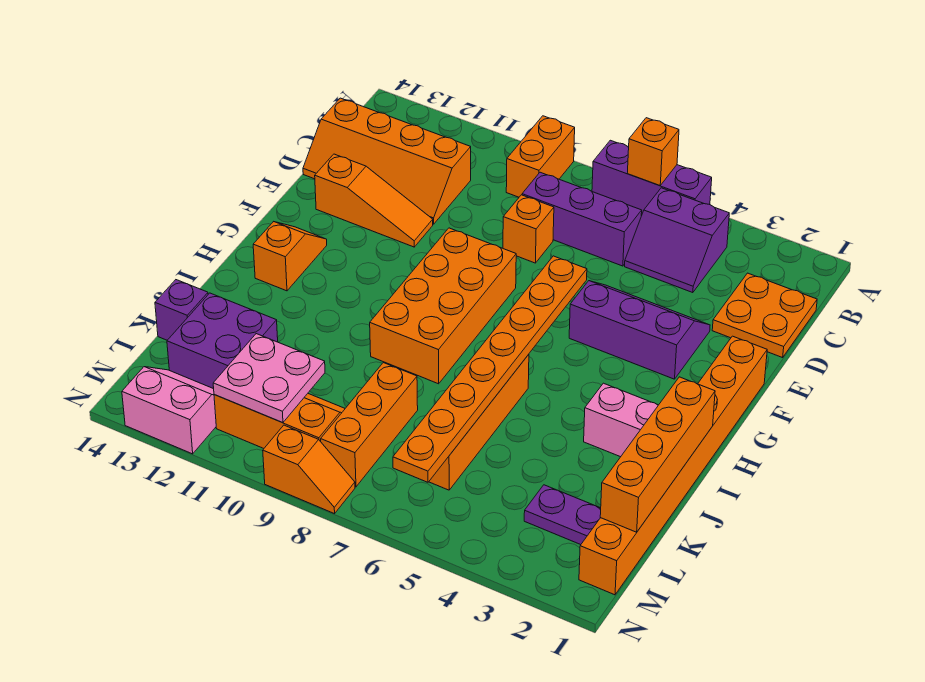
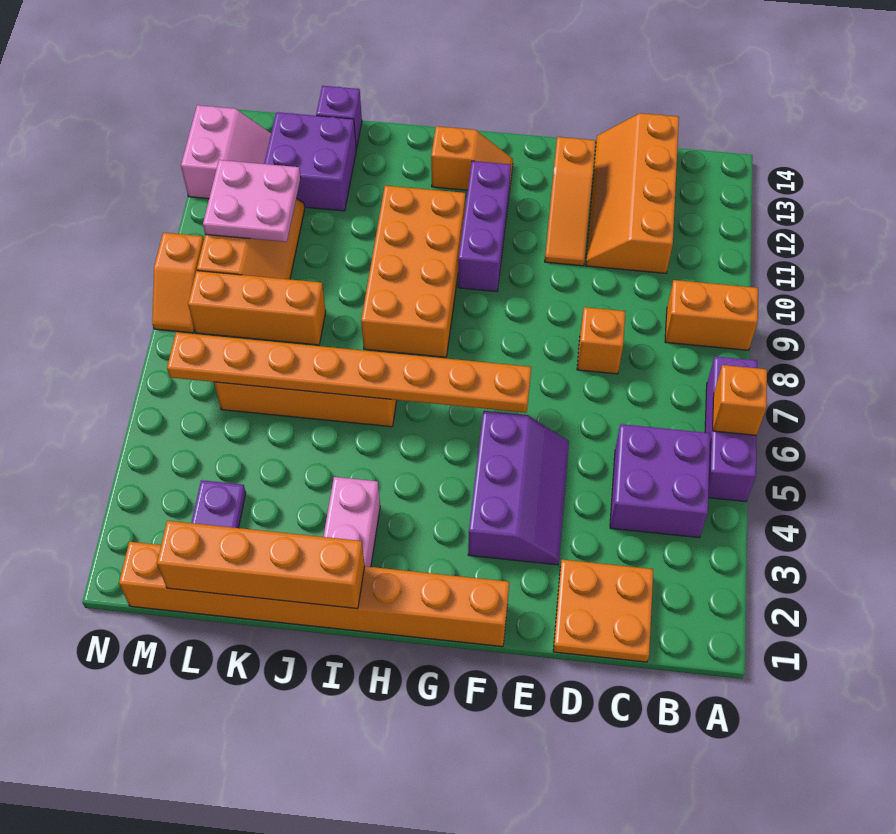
purple slope B4:C5 level 1 top B -> purple brick B4:C5 level 1
purple brick C6:C8 level 1 -> purple brick G10:G12 level 1
orange brick F8:I9 level 1 -> orange brick H8:I11 level 1

